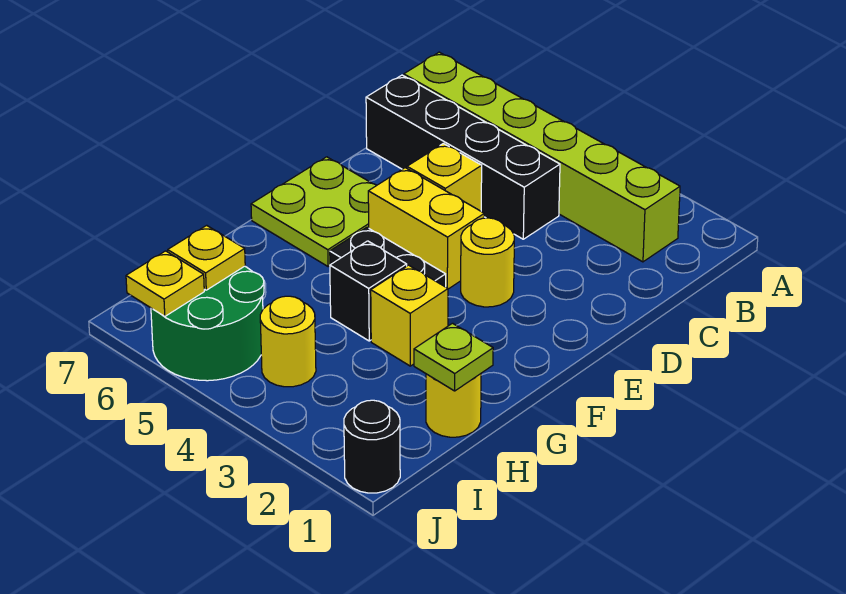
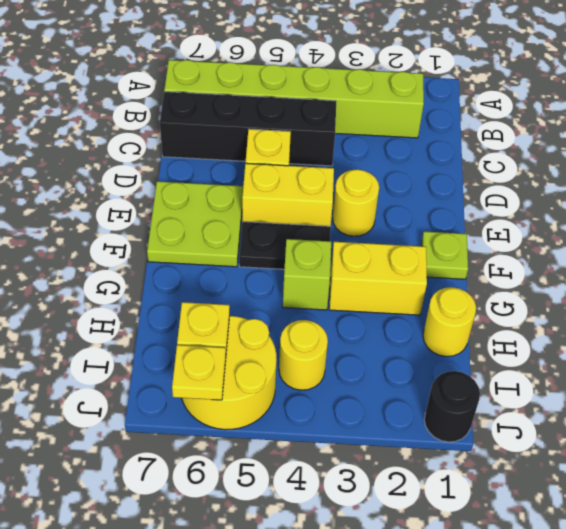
yellow brick G3 level 1 -> yellow brick G2:G3 level 1
black brick G4 level 1 -> lime brick G4 level 1
lime plate H1 level 2 -> lime plate F1 level 1
green round brick I5:J6 level 1 -> yellow round brick I5:J6 level 1

